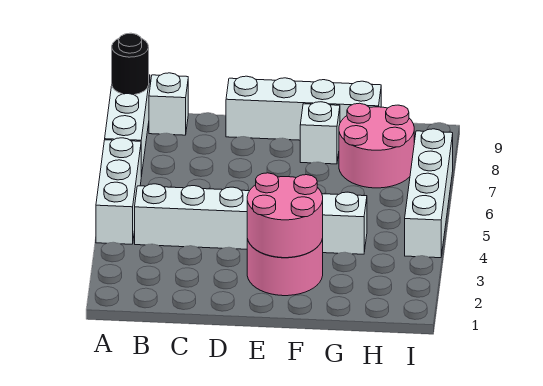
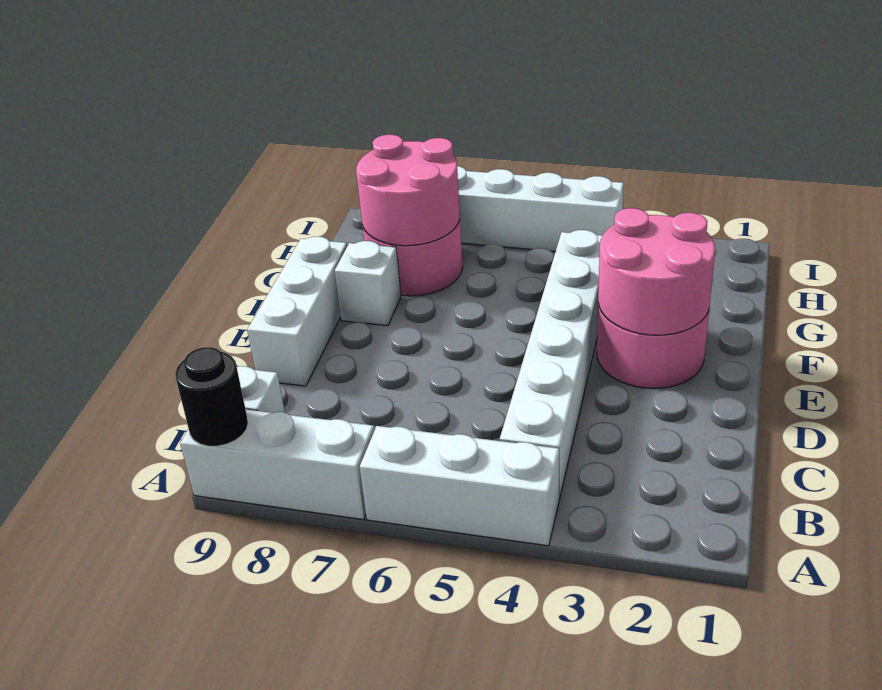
white brick D9:G9 level 1 -> white brick D9:F9 level 1
none -> pink round brick G7:H8 level 2

